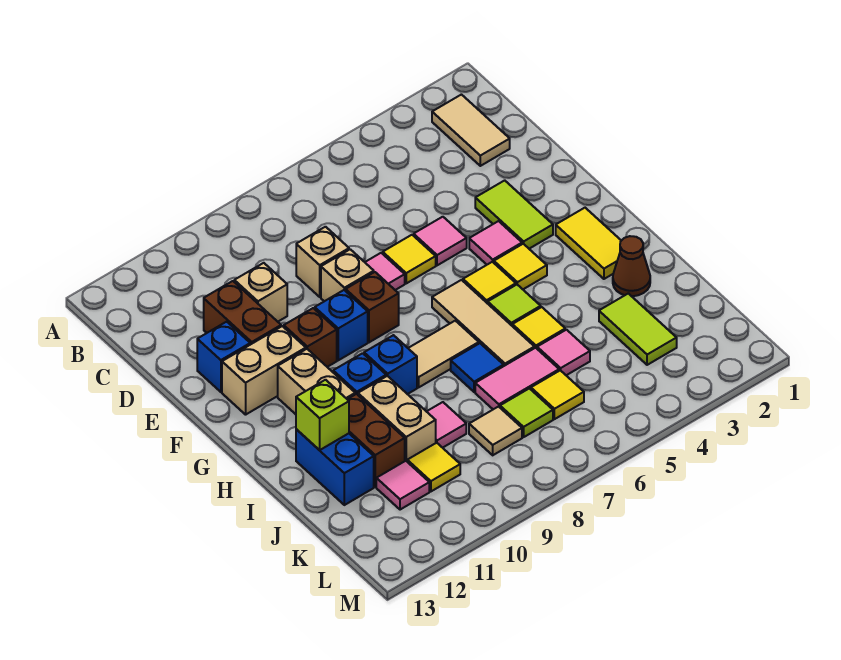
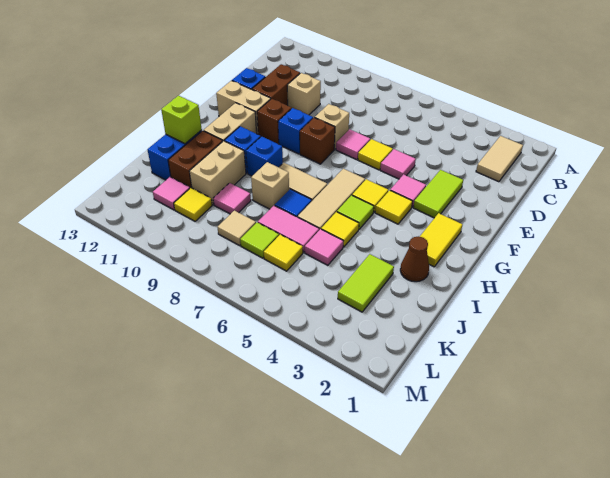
tan brick D8 level 1 -> tan brick I8 level 1

